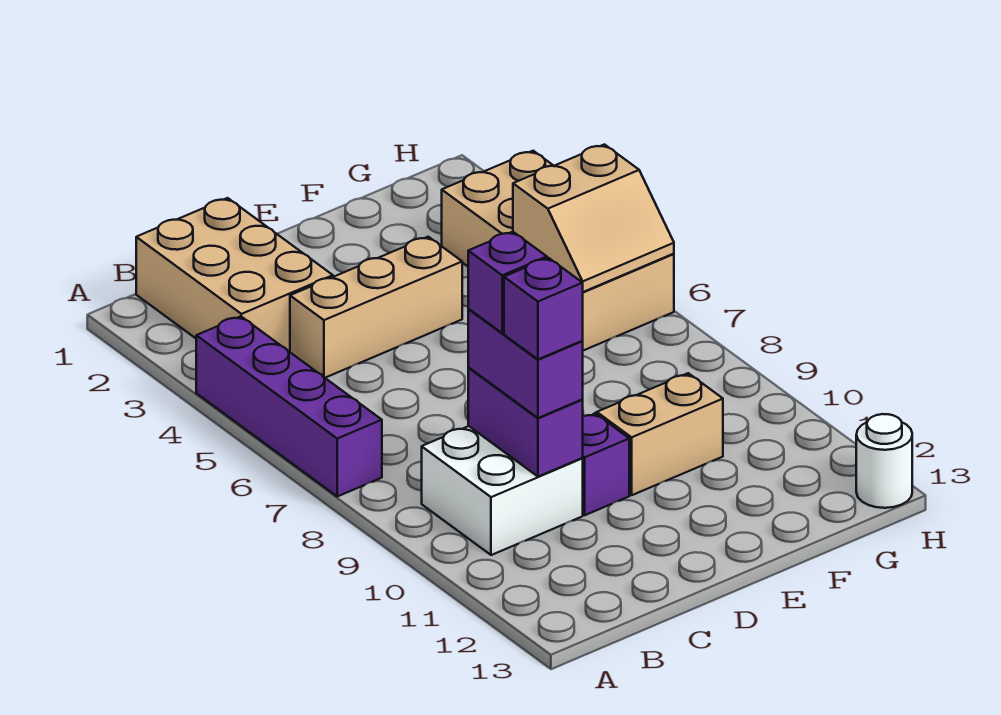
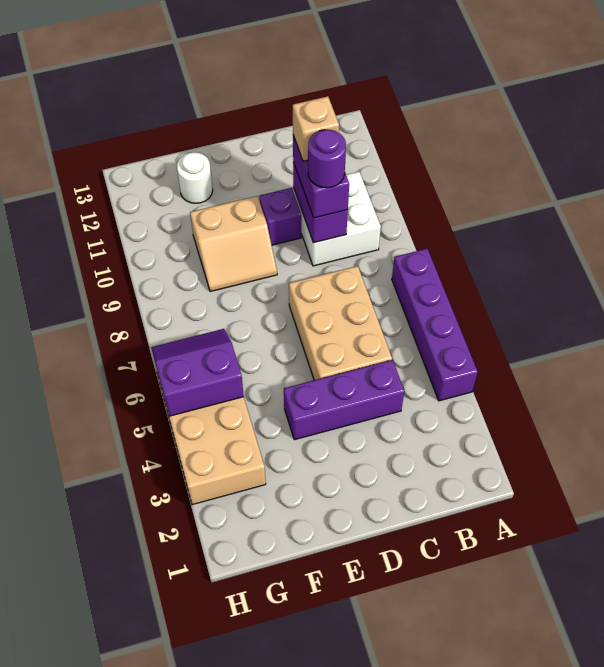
tan brick B1:C3 level 1 -> tan brick C5:D7 level 1
tan brick C4:E4 level 1 -> purple brick C4:E4 level 1
purple brick C9 level 4 -> purple round brick C9 level 4
purple brick C10 level 4 -> tan brick C10 level 4
tan slope G5:H6 level 2 top 5 -> purple slope G5:H6 level 2 top 5
white round brick H13 level 1 -> white round brick F12 level 1

